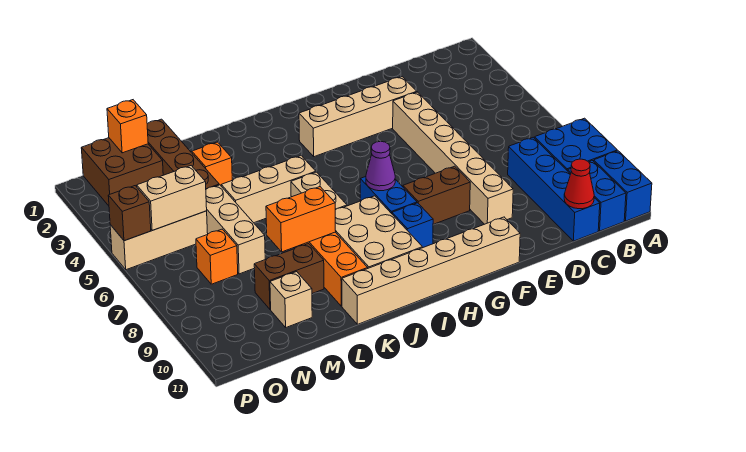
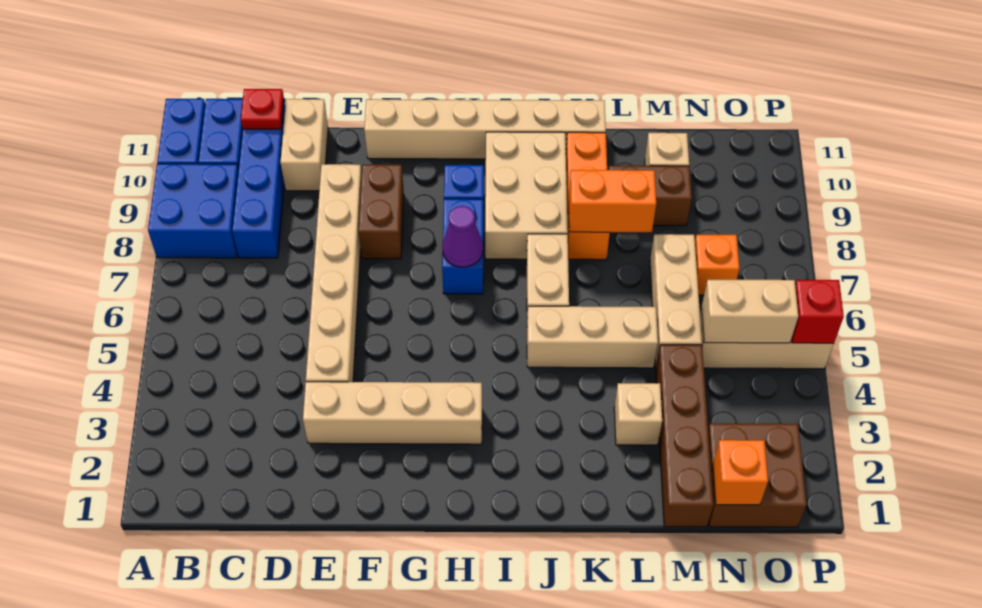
red cone C11 level 2 -> red plate C11 level 2
none -> tan brick D10:D11 level 1
brown brick F8:G8 level 1 -> brown brick F8:F9 level 1
orange brick L3 level 1 -> tan brick L3 level 1
brown brick P5 level 2 -> red brick P5 level 2

